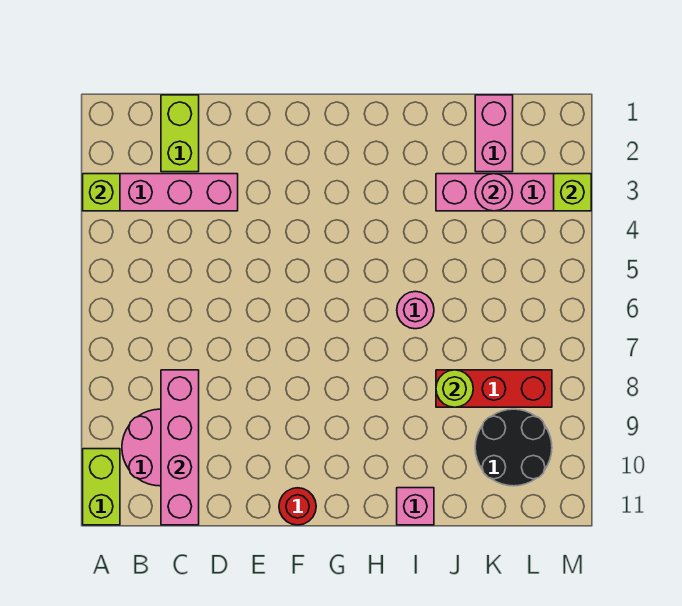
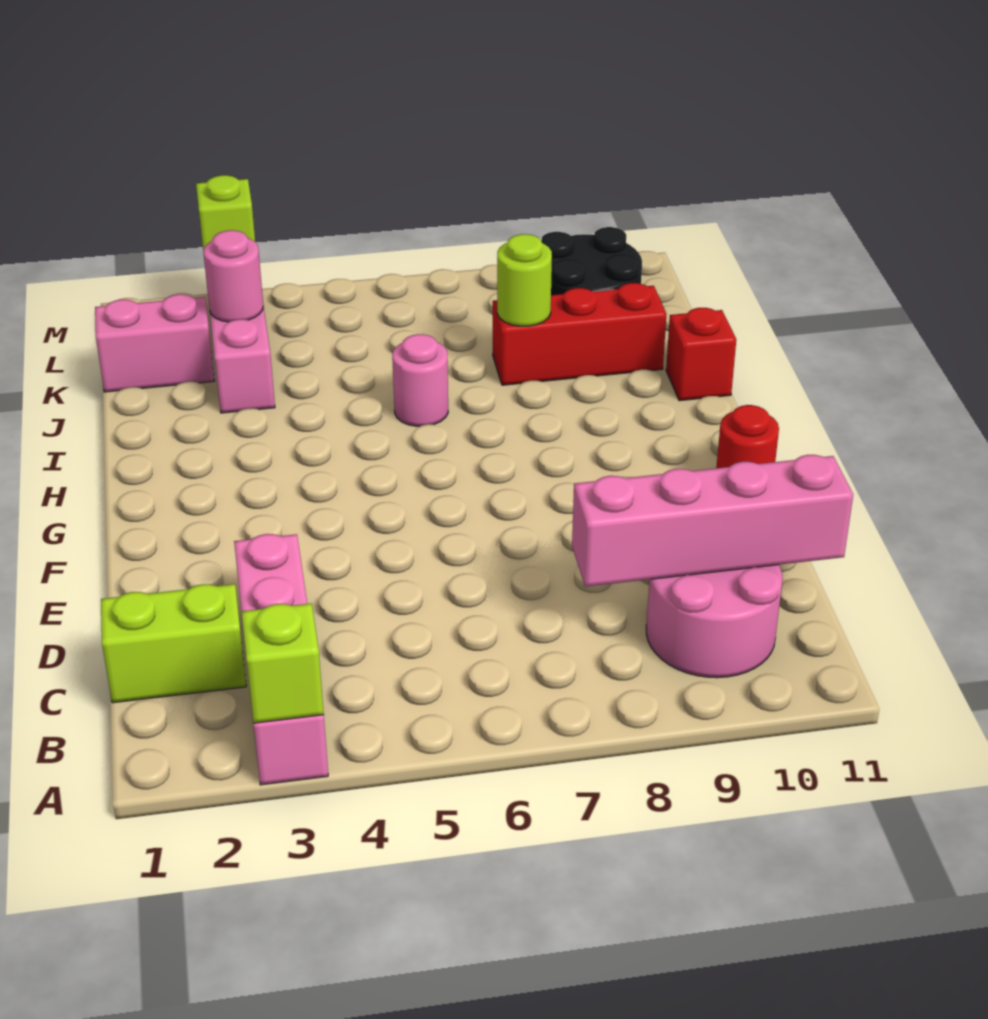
lime brick A10:A11 level 1 -> none
pink brick I11 level 1 -> red brick I11 level 1
red brick J8:L8 level 1 -> red brick J8:J10 level 1

